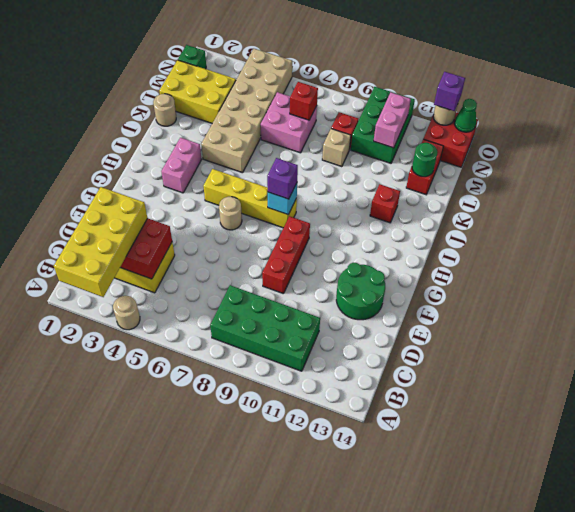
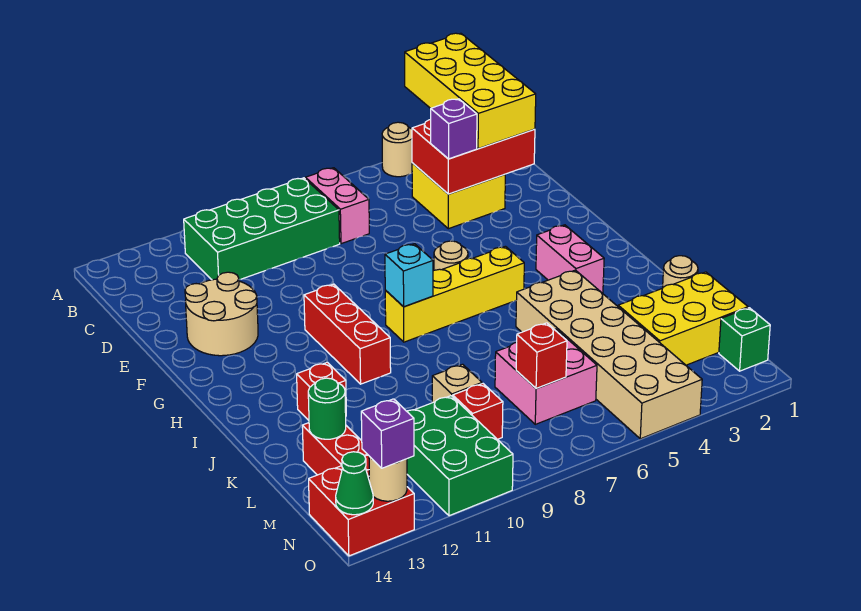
red brick E9:G9 level 1 -> red brick G10:I10 level 1
green round brick E12:F13 level 1 -> tan round brick E12:F13 level 1
purple brick H8 level 3 -> purple brick D4 level 3
pink brick M11:N11 level 2 -> pink brick B7:C7 level 1

